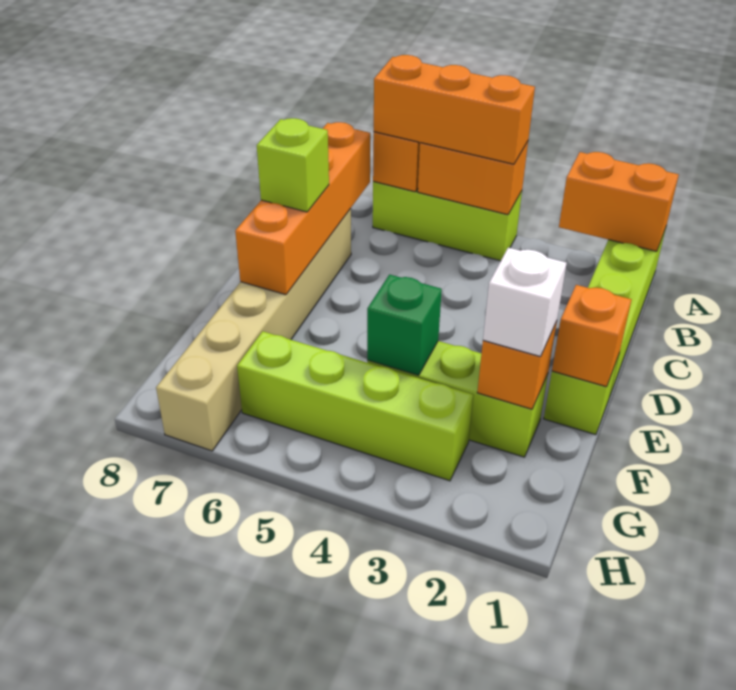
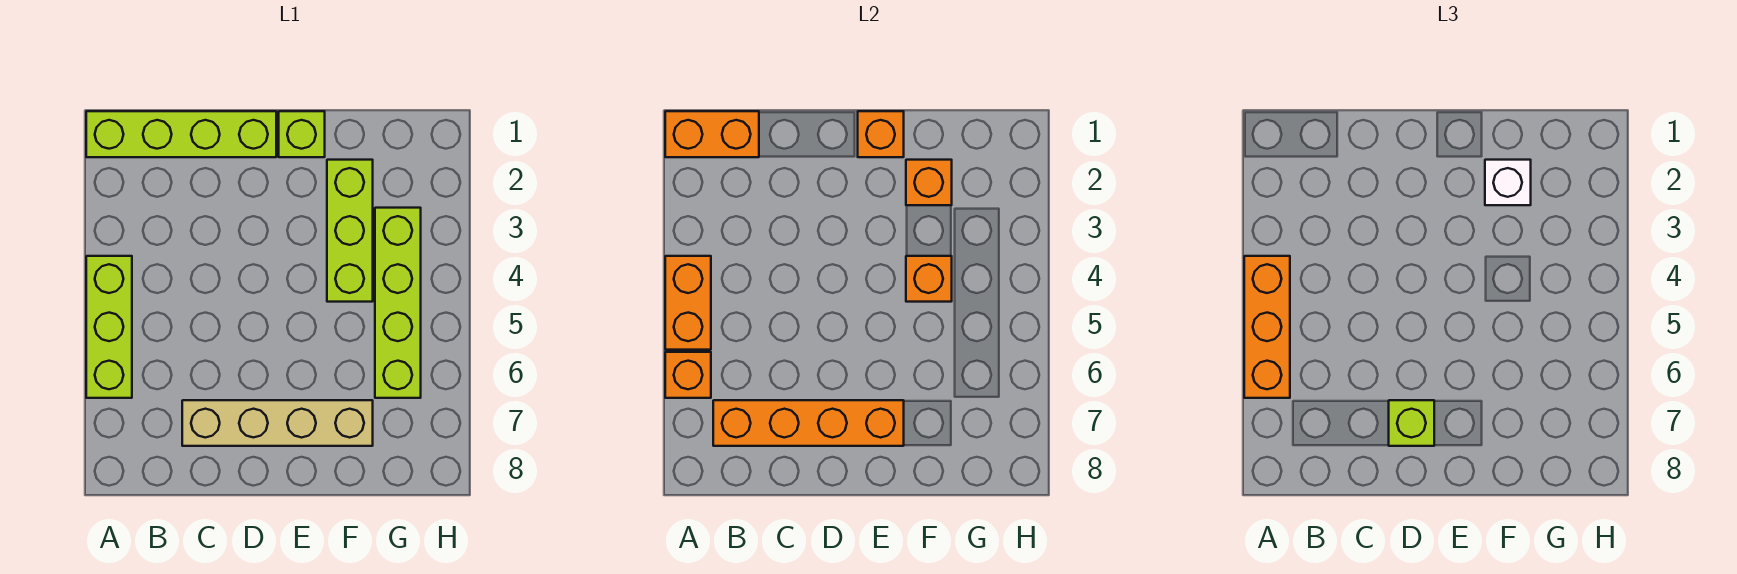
orange brick A1:A2 level 2 -> orange brick A1:B1 level 2
tan brick C7:H7 level 1 -> tan brick C7:F7 level 1
green brick F4 level 2 -> orange brick F4 level 2

